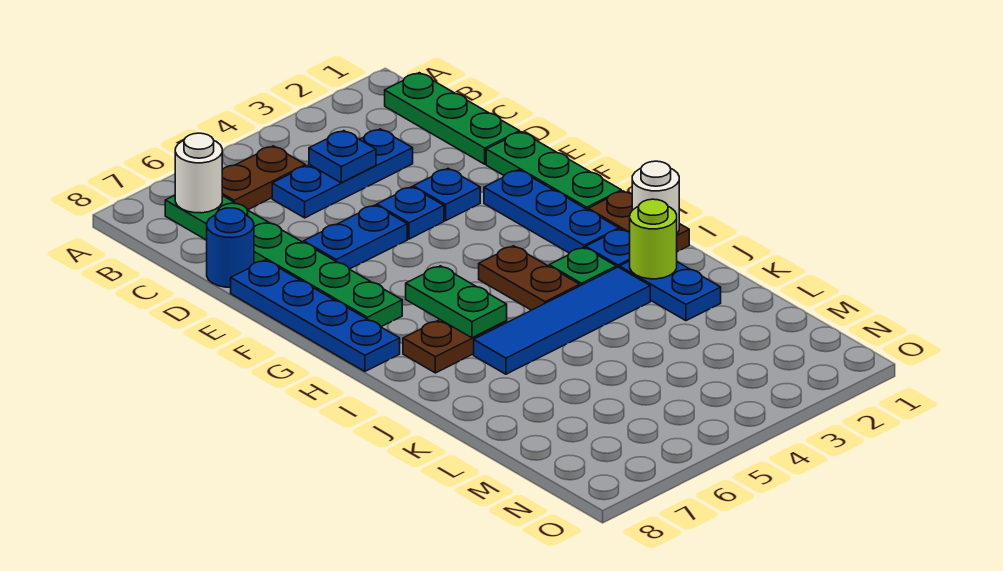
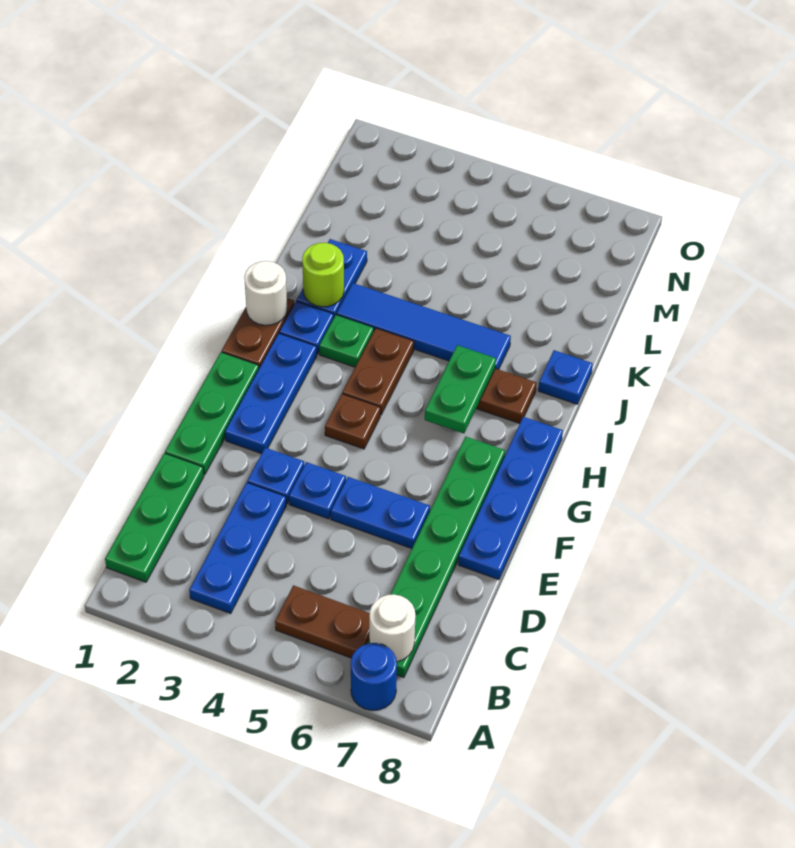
blue plate C3:C5 level 1 -> blue plate B3:D3 level 1
blue plate C4 level 2 -> blue plate J8 level 1
blue round brick D8 level 1 -> blue round brick A7 level 1
none -> brown plate G4 level 1

